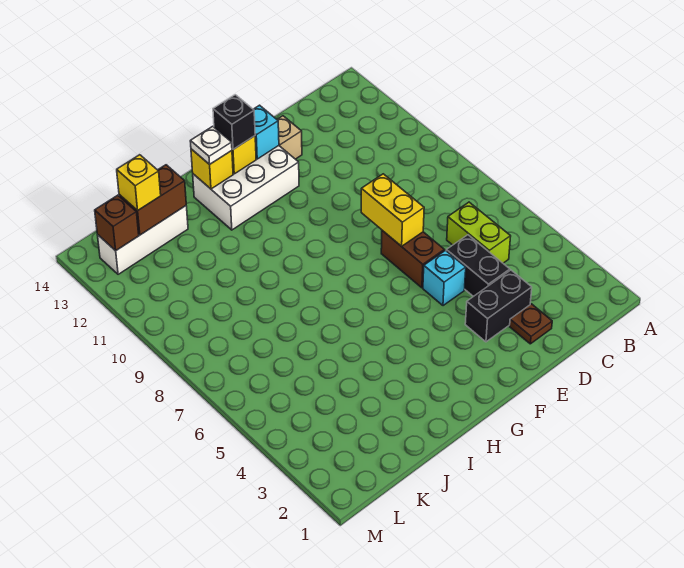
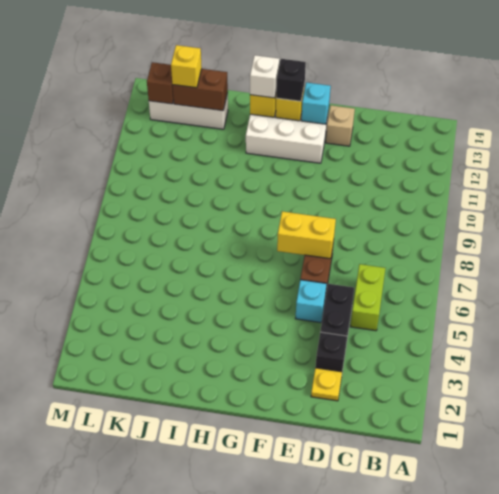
brown plate D2 level 1 -> yellow plate D2 level 1
black brick D3:E3 level 1 -> black brick D3 level 1
yellow brick E7:E8 level 2 -> yellow brick E7:F7 level 2
white plate H13 level 3 -> white brick H13 level 3

